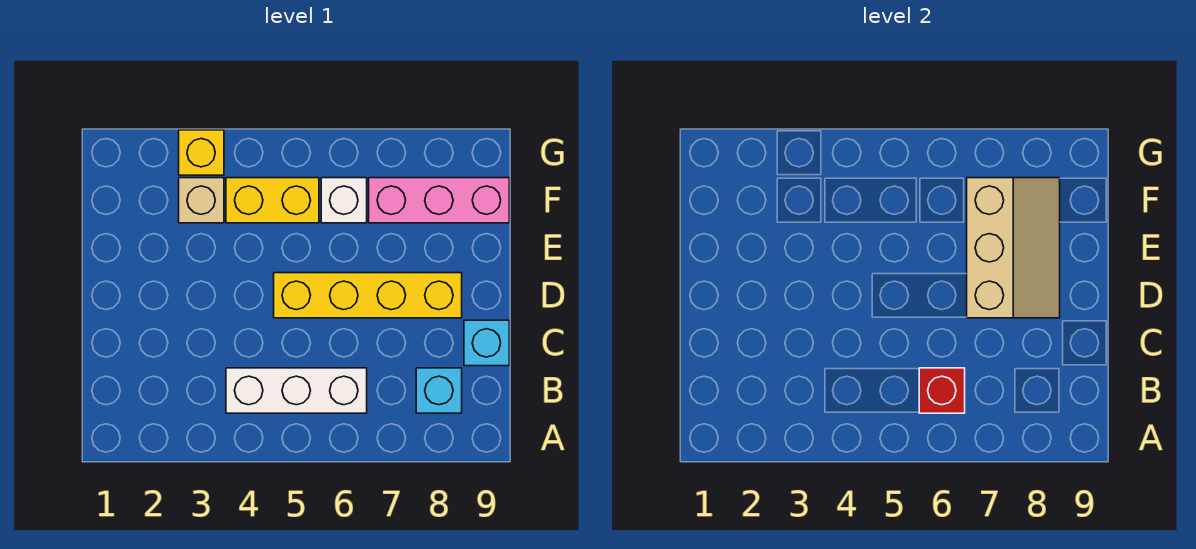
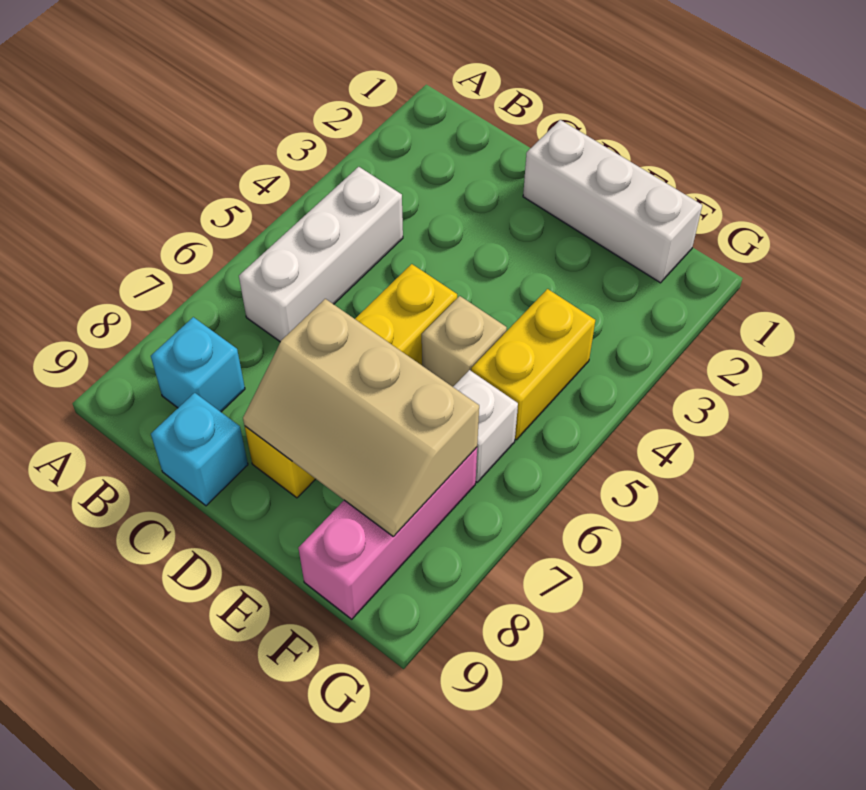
red brick B6 level 2 -> none
none -> white brick D1:F1 level 1
tan brick F3 level 1 -> tan brick E5 level 1
yellow brick G3 level 1 -> none

